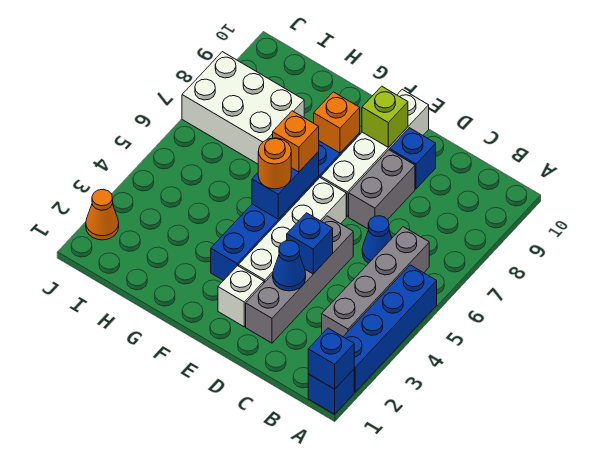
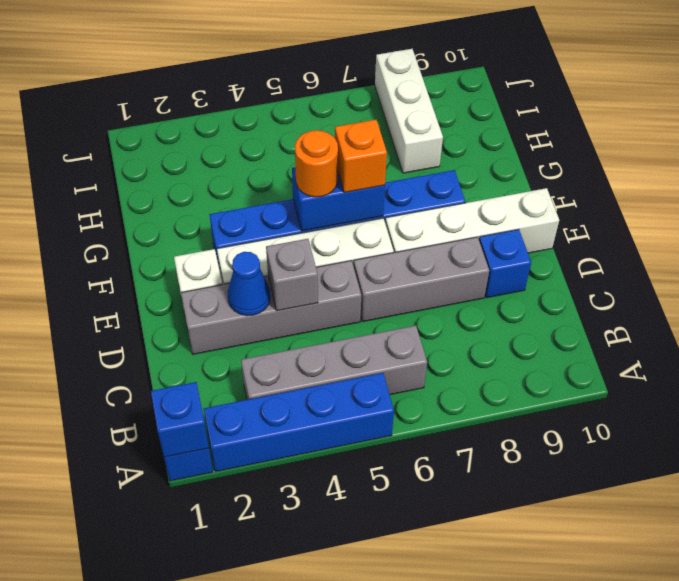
blue cone C6 level 1 -> none
blue brick D4 level 2 -> grey brick D4 level 2
grey brick D7:D8 level 1 -> grey brick D6:D8 level 1
lime brick E9 level 2 -> none
orange brick F8 level 2 -> none
white brick H7:J8 level 1 -> white brick H8:J8 level 1
orange cone J2 level 1 -> none

